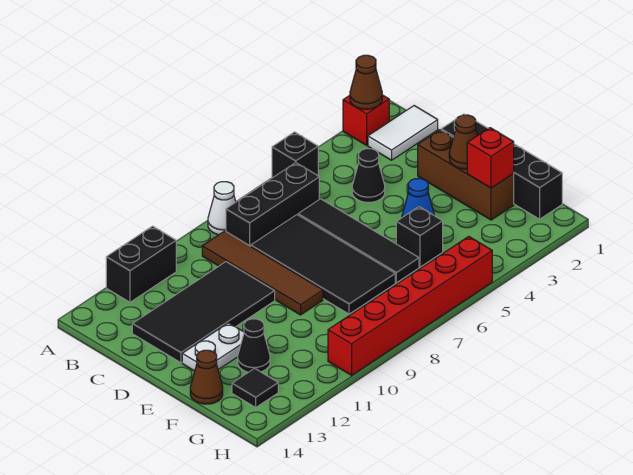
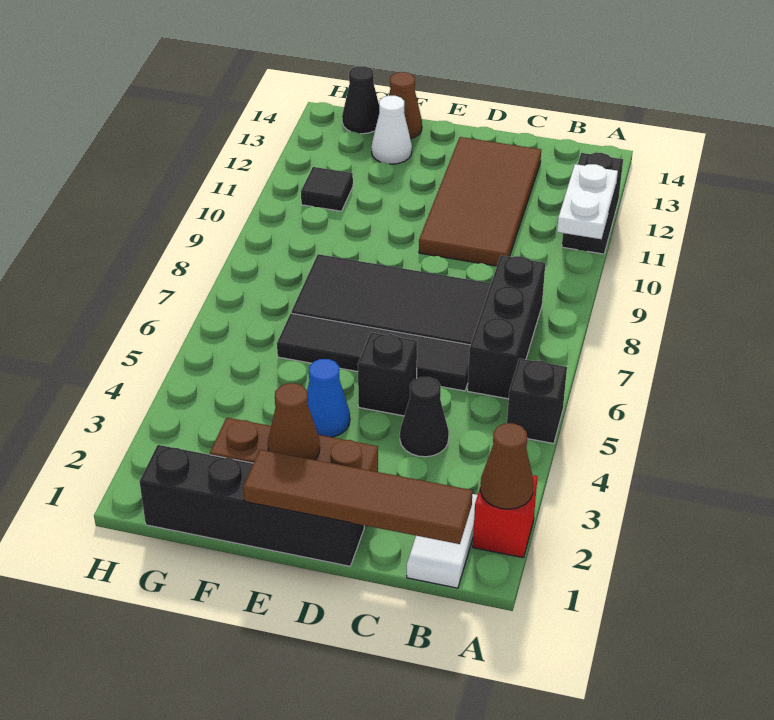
white cone A8 level 1 -> white cone F13 level 1
brown tile B9:E9 level 1 -> brown tile B1:E1 level 2
black tile C10:D13 level 1 -> brown tile C10:D13 level 1
white plate E12:E13 level 1 -> white plate A10:A11 level 2
red brick F2 level 2 -> none
black brick F5 level 1 -> black brick D5 level 1
black cone F12 level 1 -> black cone G14 level 1
black tile G13 level 1 -> black tile G11 level 1
red brick H5:H10 level 1 -> none

